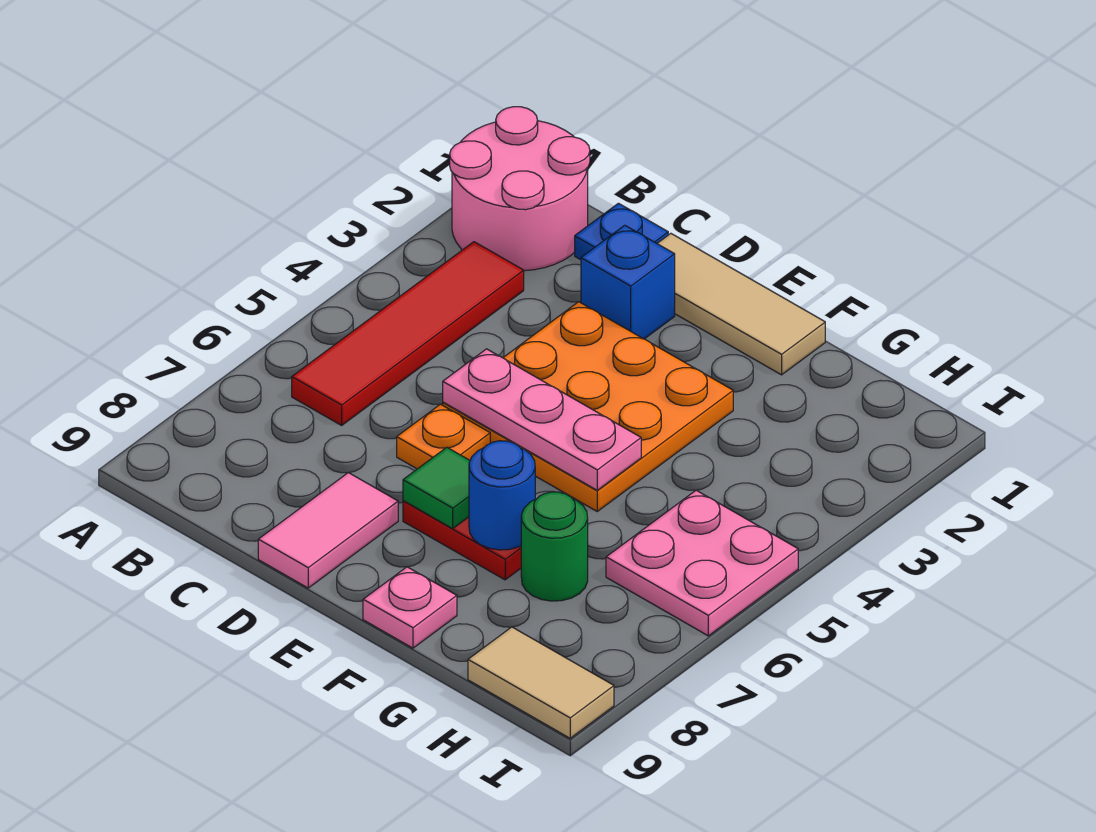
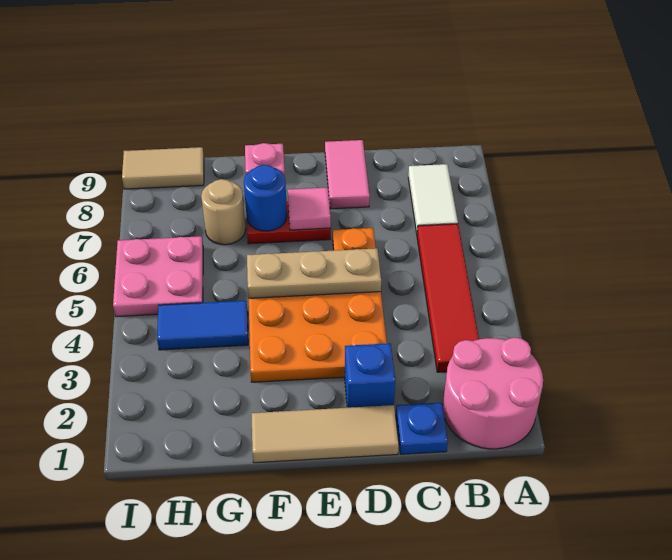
none -> white tile B7:B8 level 1
pink plate D5:F5 level 2 -> tan plate D5:F5 level 2
green tile E7 level 2 -> pink tile E7 level 2
none -> blue tile G4:H4 level 1
green round brick G7 level 1 -> tan round brick G7 level 1

